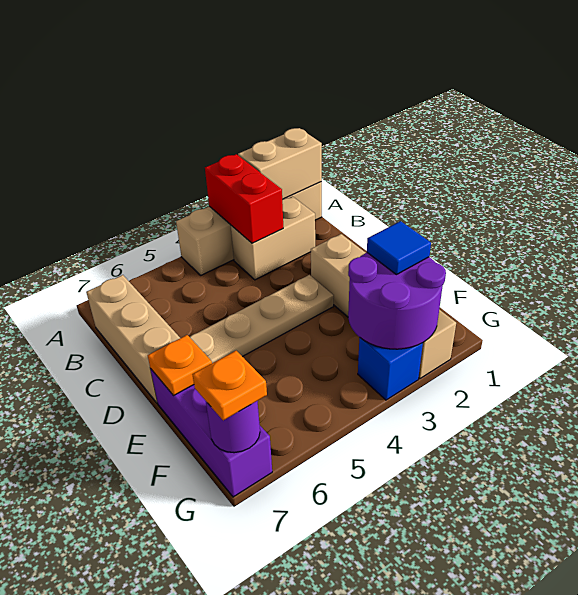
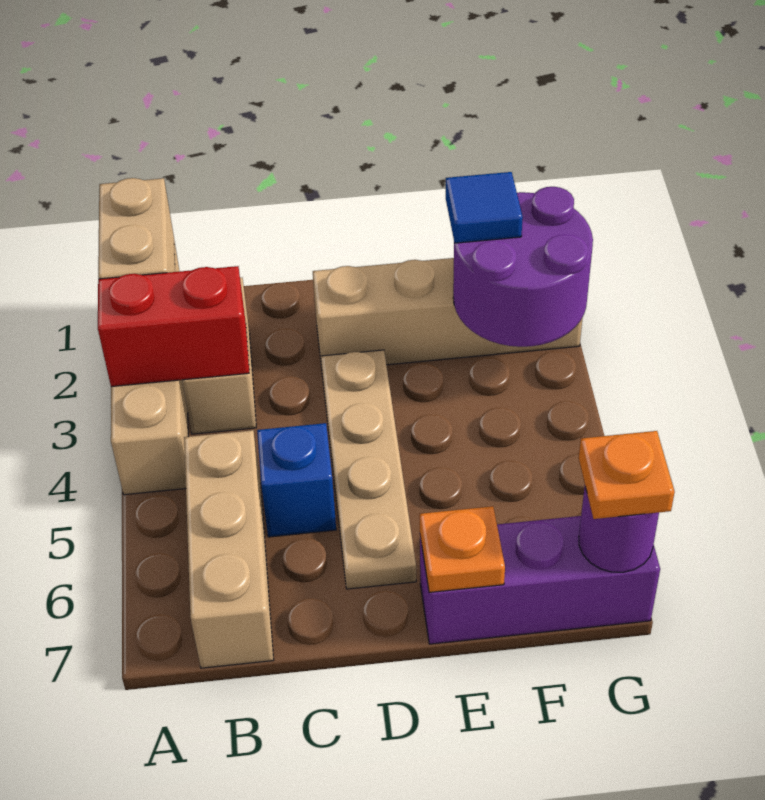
tan brick B7:D7 level 1 -> tan brick B5:B7 level 1
blue brick G3 level 1 -> blue brick C5 level 1

